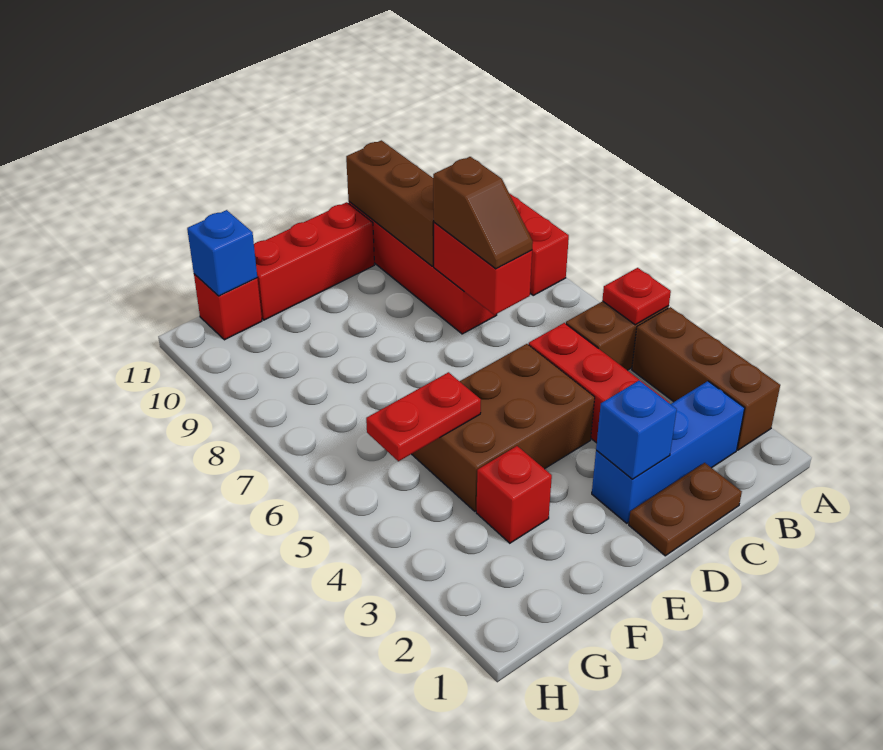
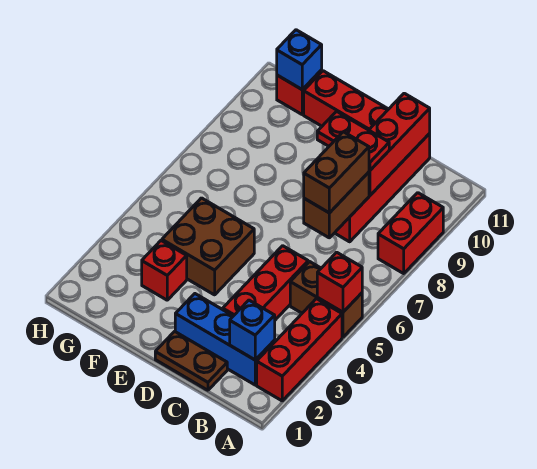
brown brick A2:A4 level 1 -> red brick A2:A4 level 1
red plate A5 level 2 -> red brick A5 level 2
red brick C7:C8 level 2 -> brown brick C7:C8 level 2
brown slope C7:C8 level 3 top 8 -> brown brick C7:C8 level 3
brown brick C9:C11 level 2 -> red brick C9:C11 level 2
blue brick D2 level 2 -> blue brick B2 level 2
brown brick D4:F5 level 1 -> brown brick E4:F5 level 1
red plate F5:G5 level 2 -> red plate C9:D9 level 3

